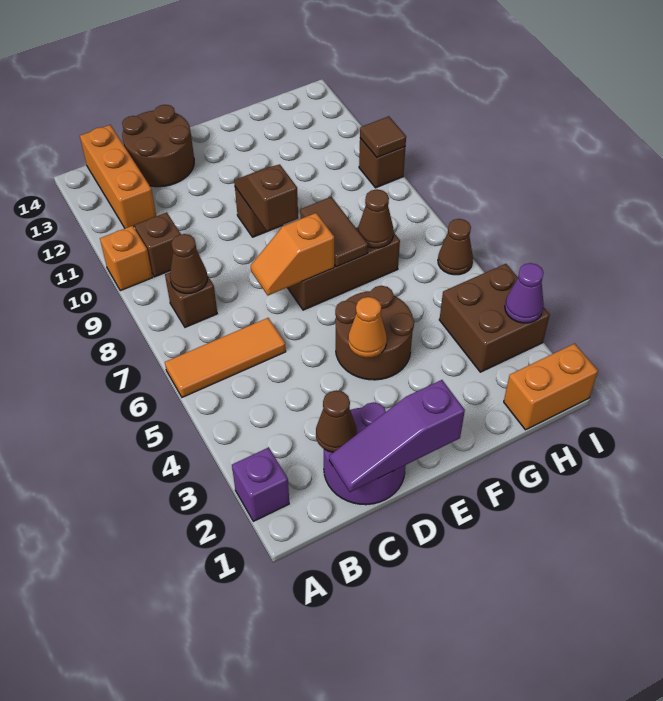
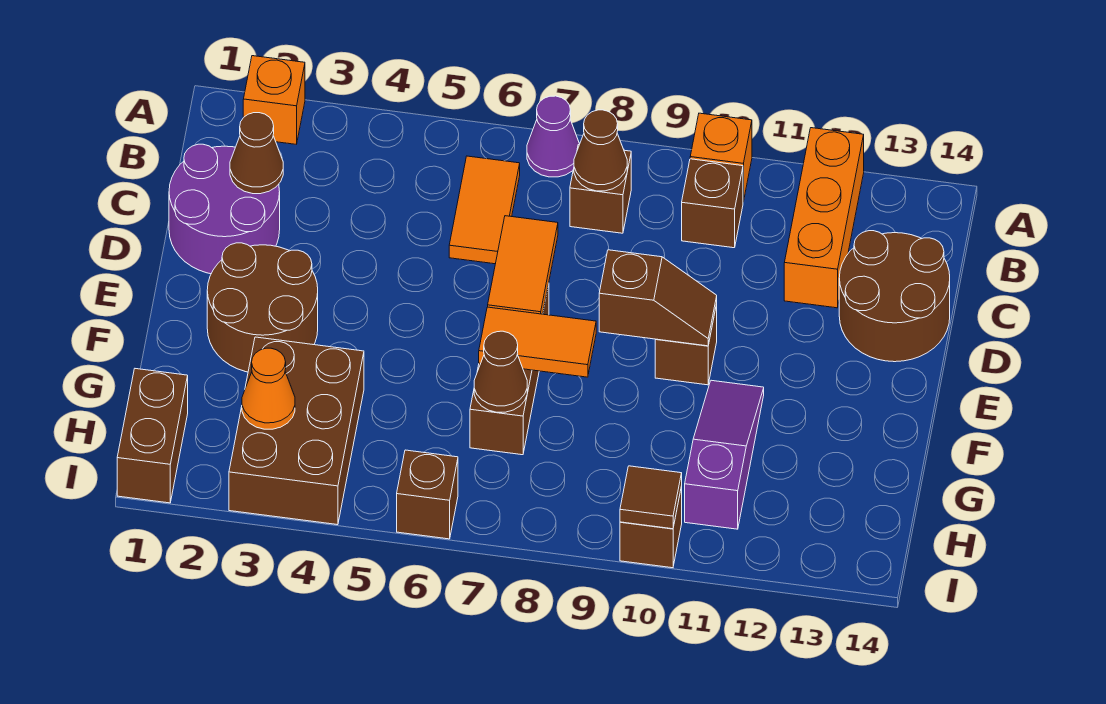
purple brick A2 level 1 -> orange brick A2 level 1
orange tile A6:C6 level 1 -> orange tile B6:C6 level 1
orange brick B12:B14 level 1 -> orange brick A12:C12 level 1
purple slope C1:E1 level 2 top E -> purple slope F11:H11 level 1 top H
orange slope D7:E7 level 2 top E -> orange tile D7:E7 level 2
brown round brick E4:F5 level 1 -> brown round brick E2:F3 level 1
orange cone E4 level 2 -> orange cone H3 level 2
brown tile F7:F8 level 2 -> orange tile F7:F8 level 2
orange brick H1:I1 level 1 -> brown brick H1:I1 level 1
brown brick H3:I4 level 1 -> brown brick G3:I4 level 1
purple cone I3 level 2 -> purple cone A7 level 1
brown cone I6 level 1 -> brown brick I6 level 1

